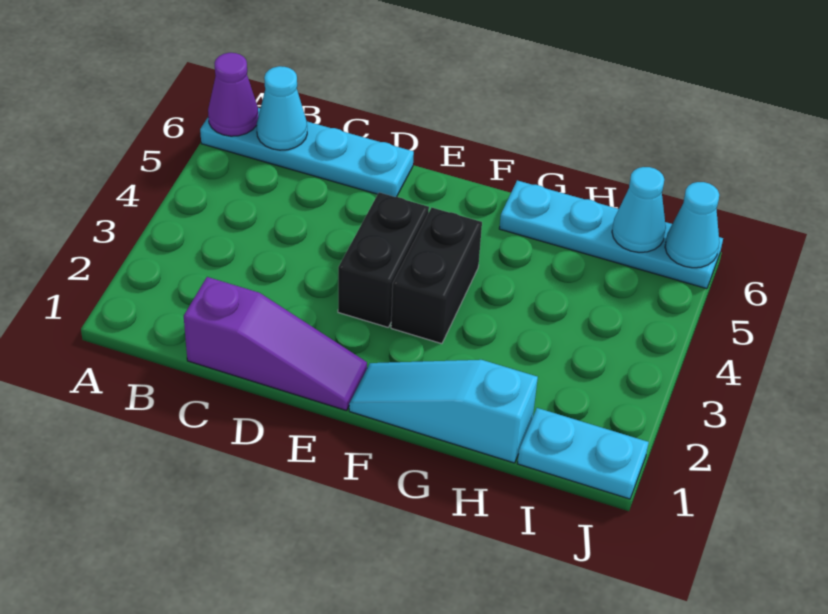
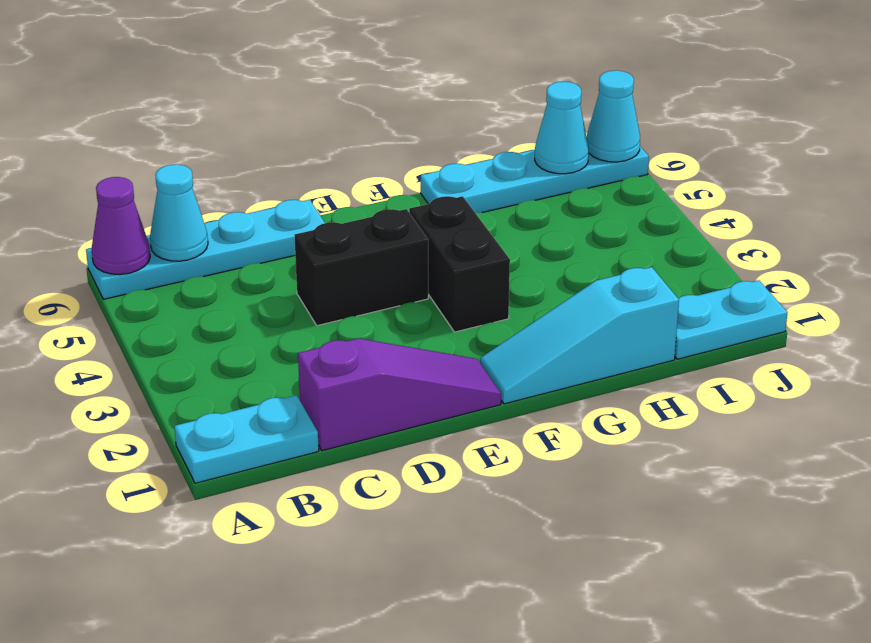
none -> cyan plate A1:B1 level 1
black brick E3:E4 level 1 -> black brick D4:E4 level 1

